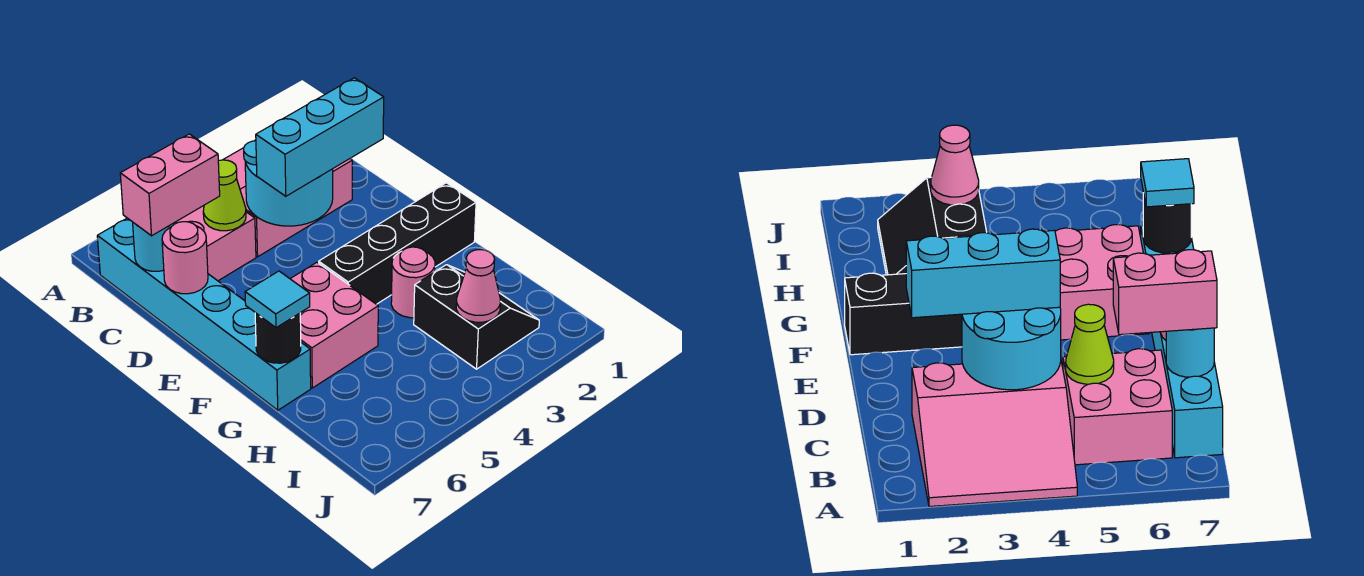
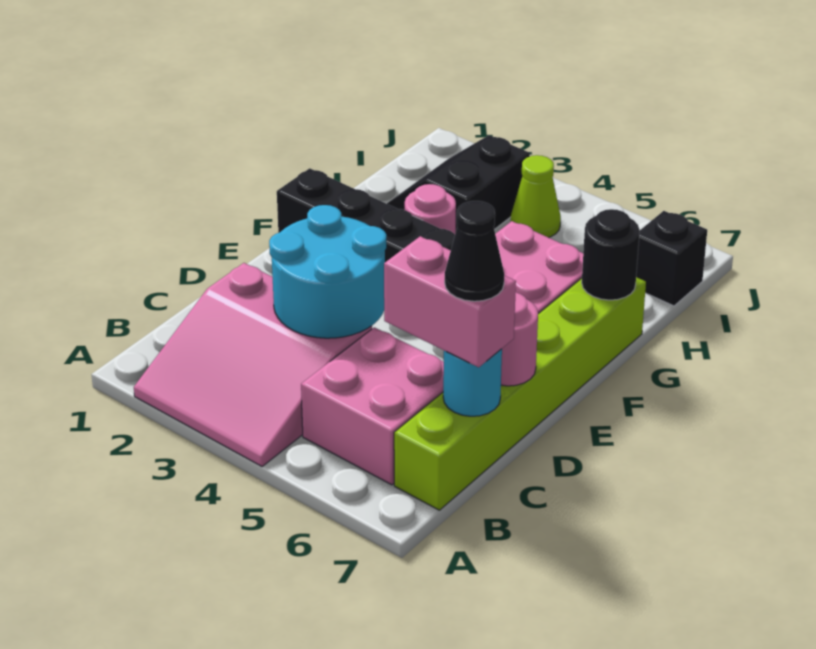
cyan brick B7:G7 level 1 -> lime brick B7:G7 level 1
lime cone C5 level 2 -> lime cone I4 level 1
none -> black cone C7 level 4
cyan brick D2:D4 level 3 -> none
cyan tile G7 level 3 -> none
pink cone I3 level 2 -> none
none -> black brick I7 level 1

